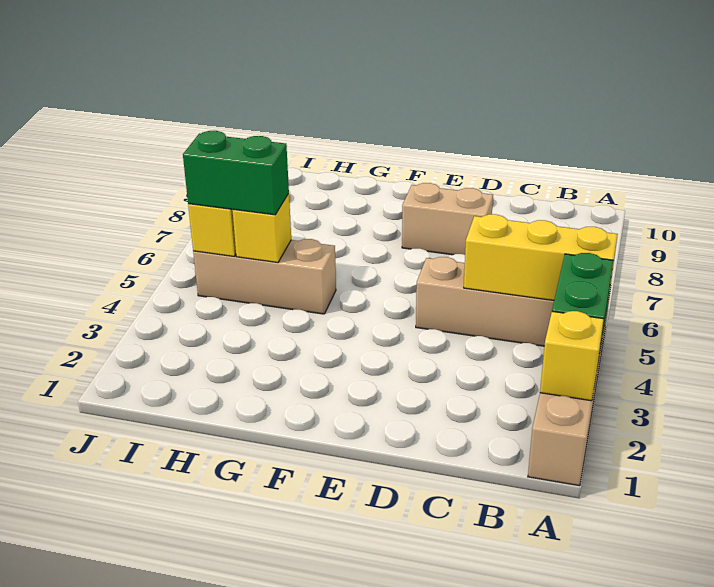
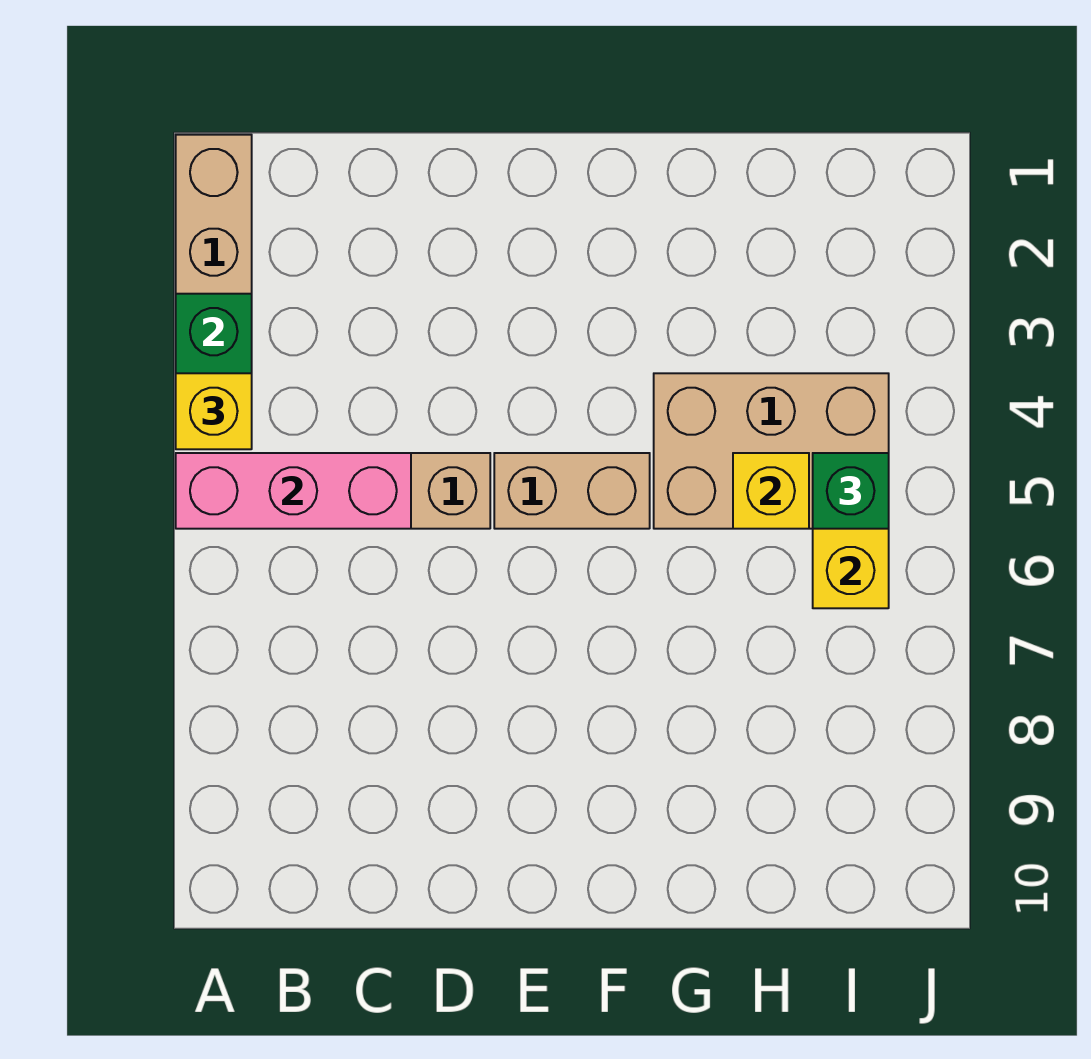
yellow brick A2 level 2 -> yellow brick A4 level 3
yellow brick A5:C5 level 2 -> pink brick A5:C5 level 2
tan brick D8:E8 level 1 -> tan brick E5:F5 level 1
tan brick G5:I5 level 1 -> tan brick G4:I5 level 1
green brick H5:I5 level 3 -> green brick I5 level 3

